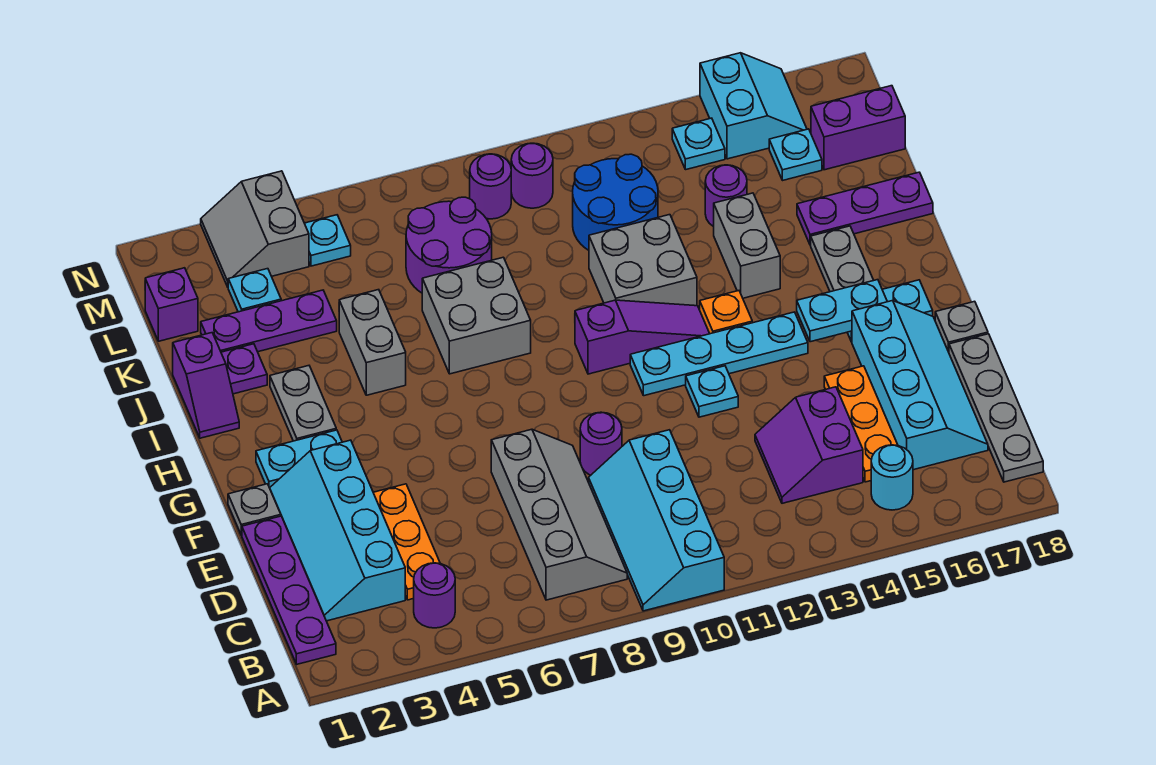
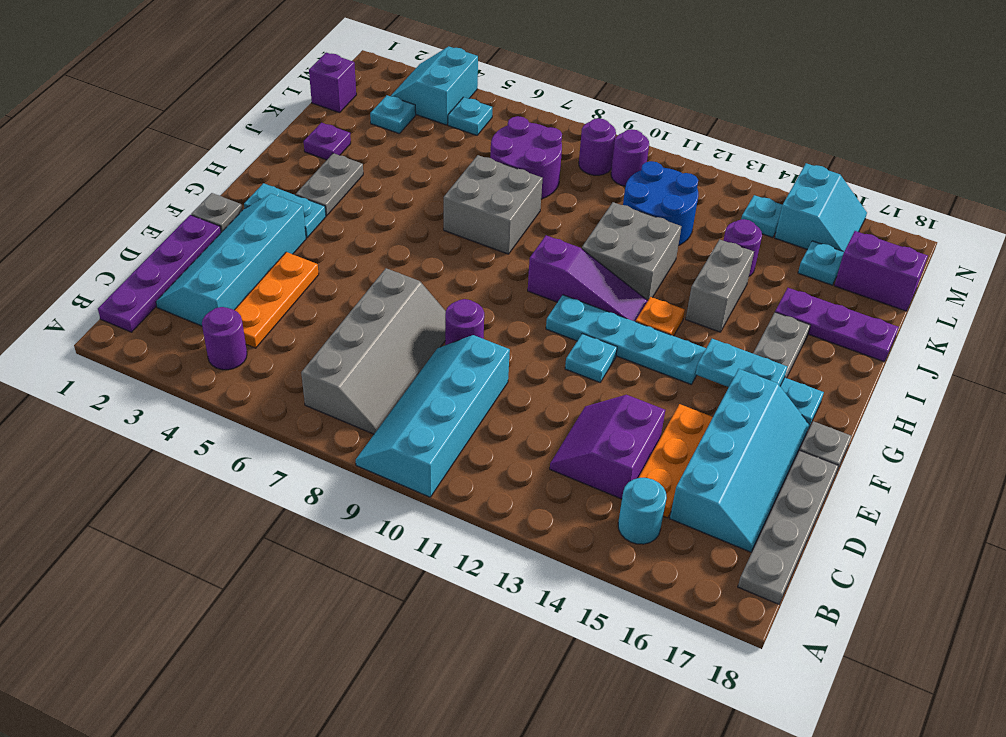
purple slope I1:J1 level 1 top J -> none
grey brick I5:J5 level 1 -> none
purple plate K2:K4 level 1 -> none
grey slope M3:N4 level 1 top 4 -> cyan slope M3:N4 level 1 top 4

